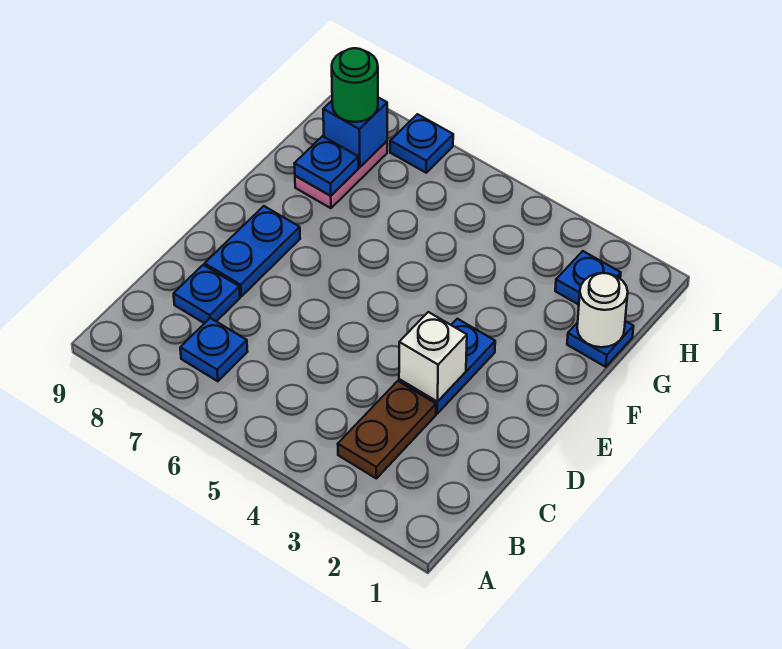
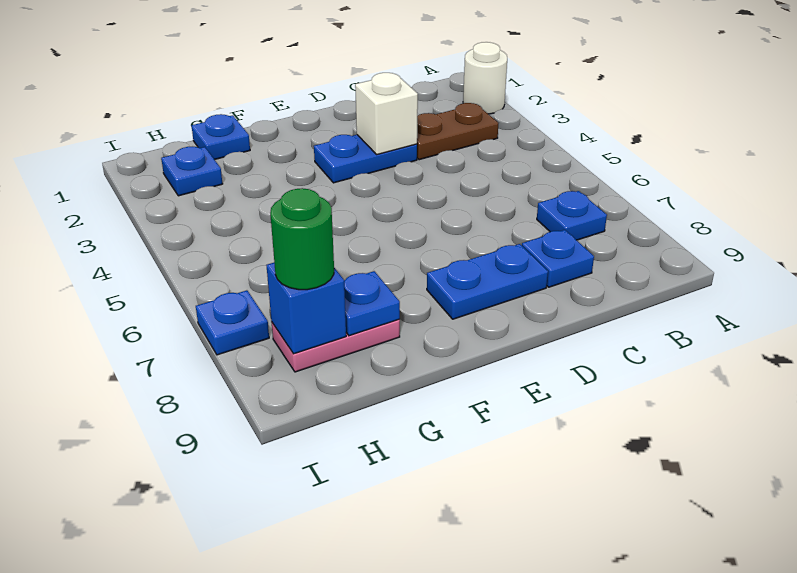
white round brick G1 level 2 -> white round brick A2 level 1

